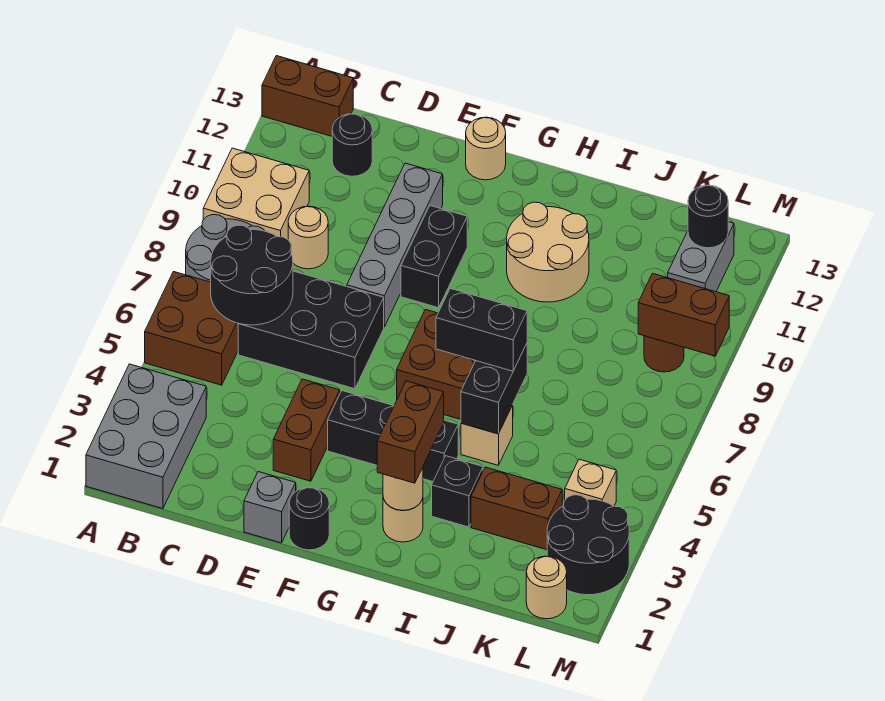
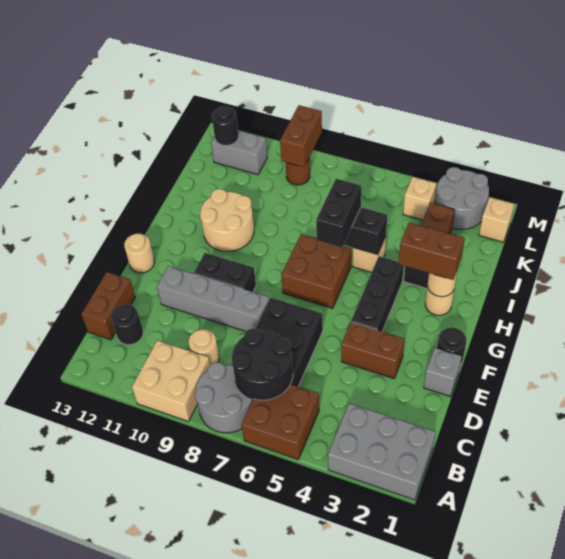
brown brick A13:B13 level 1 -> brown brick C13:D13 level 1
tan round brick L1 level 1 -> tan brick L1 level 1
black round brick L2:M3 level 1 -> grey round brick L2:M3 level 1

